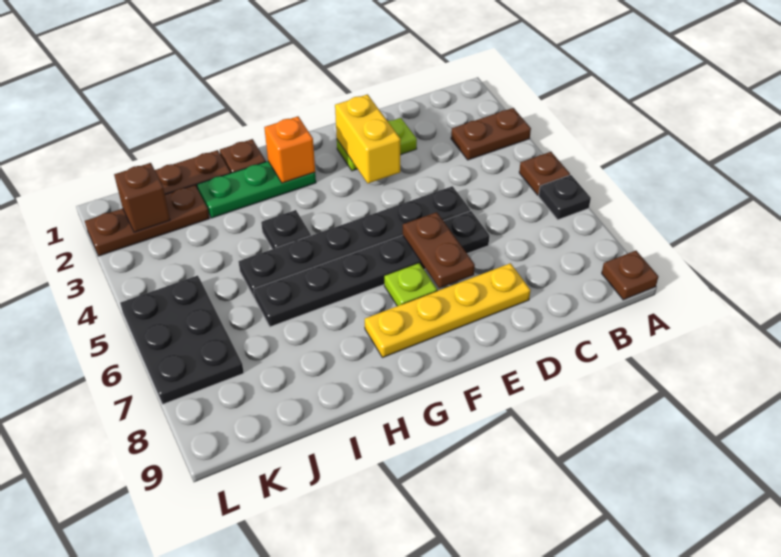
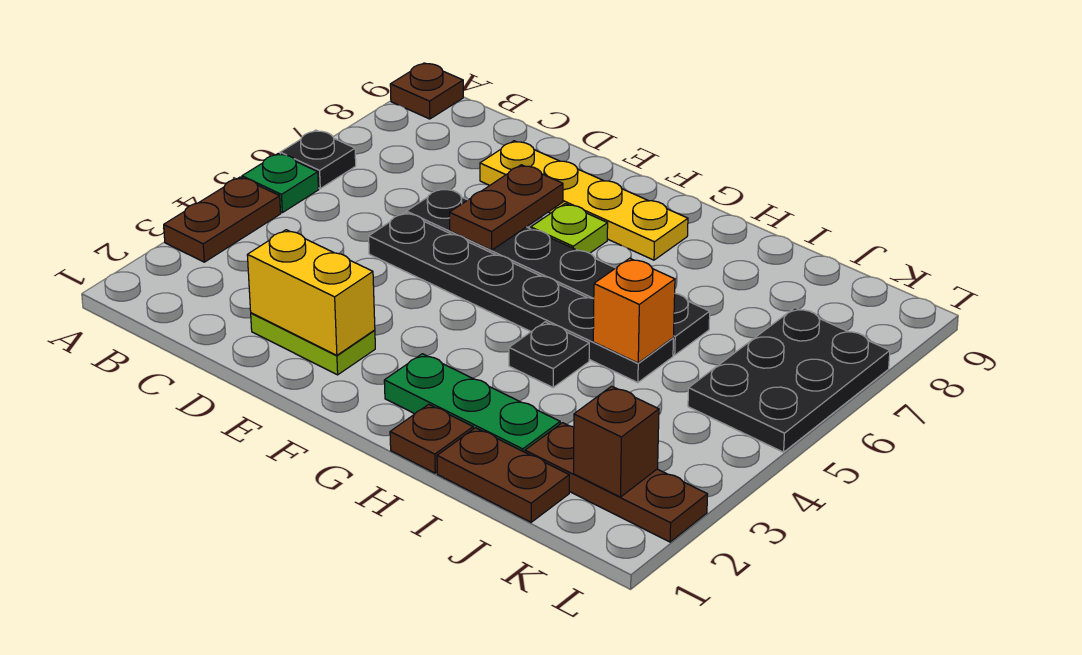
brown plate A3:B3 level 1 -> brown plate A3:A4 level 1
brown plate A5 level 1 -> green plate A5 level 1
yellow brick E2:E3 level 2 -> yellow brick D2:E2 level 2
orange brick G2 level 2 -> orange brick I5 level 2

